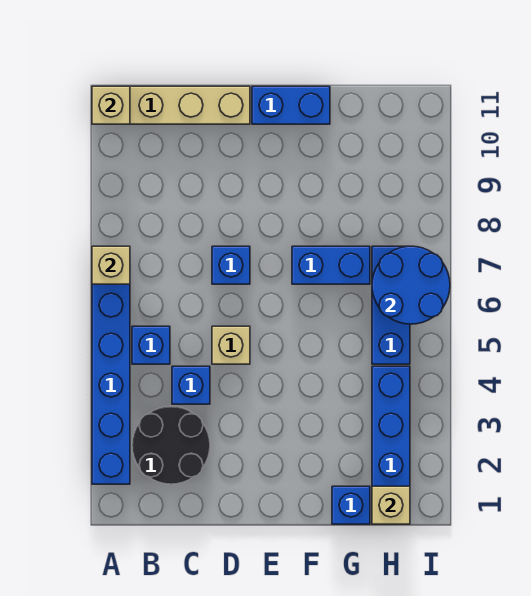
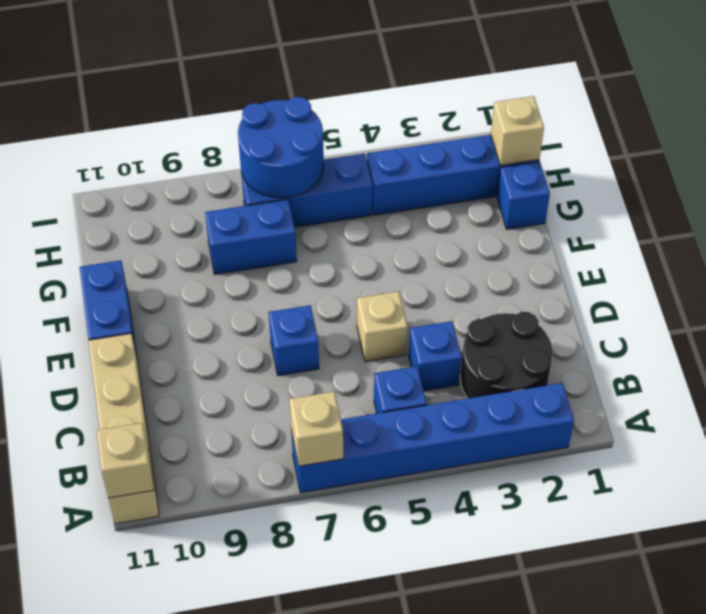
blue brick F7:G7 level 1 -> blue brick G7:G8 level 1

